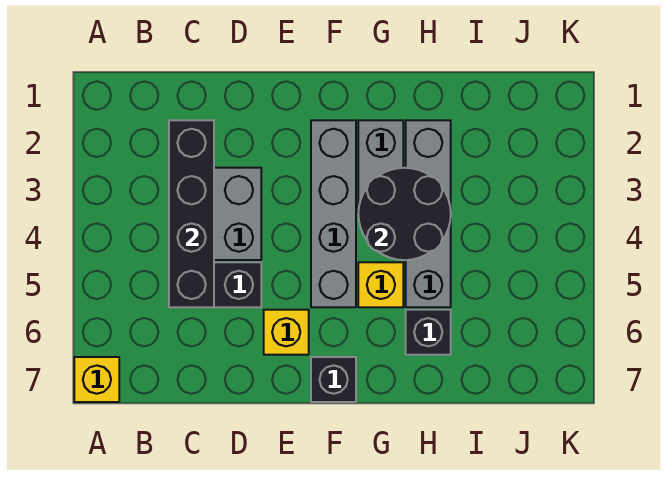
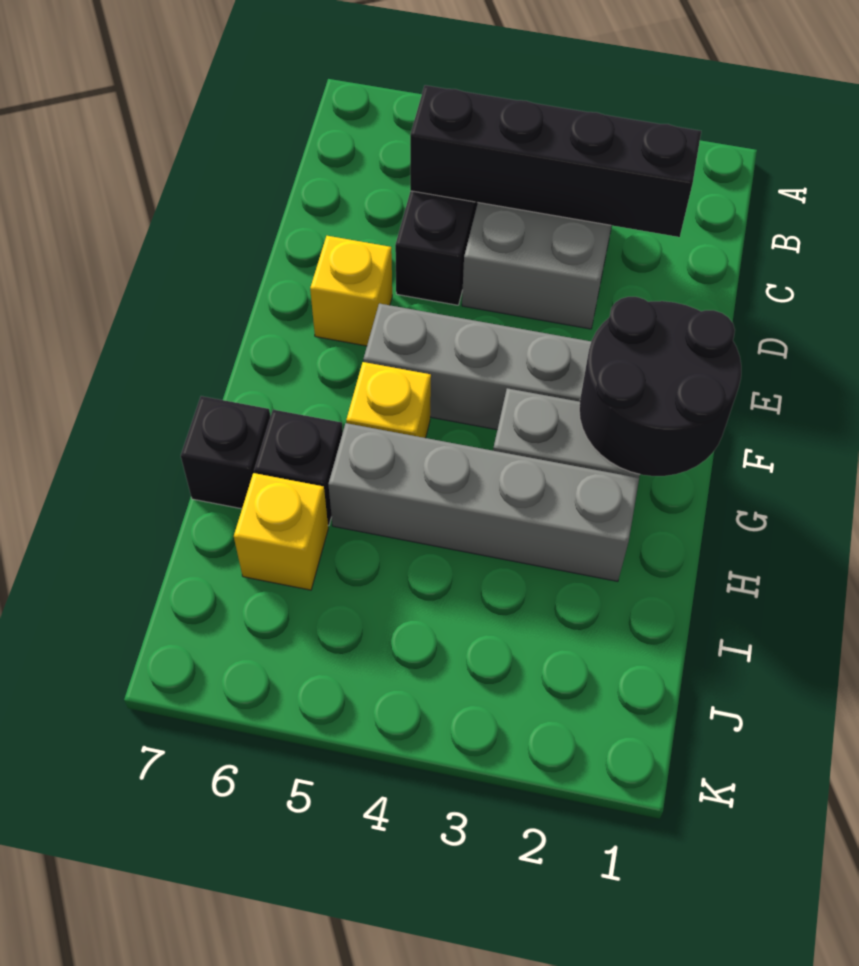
yellow brick A7 level 1 -> yellow brick I6 level 1
black brick F7 level 1 -> black brick H7 level 1
black round brick G3:H4 level 2 -> black round brick F1:G2 level 2

